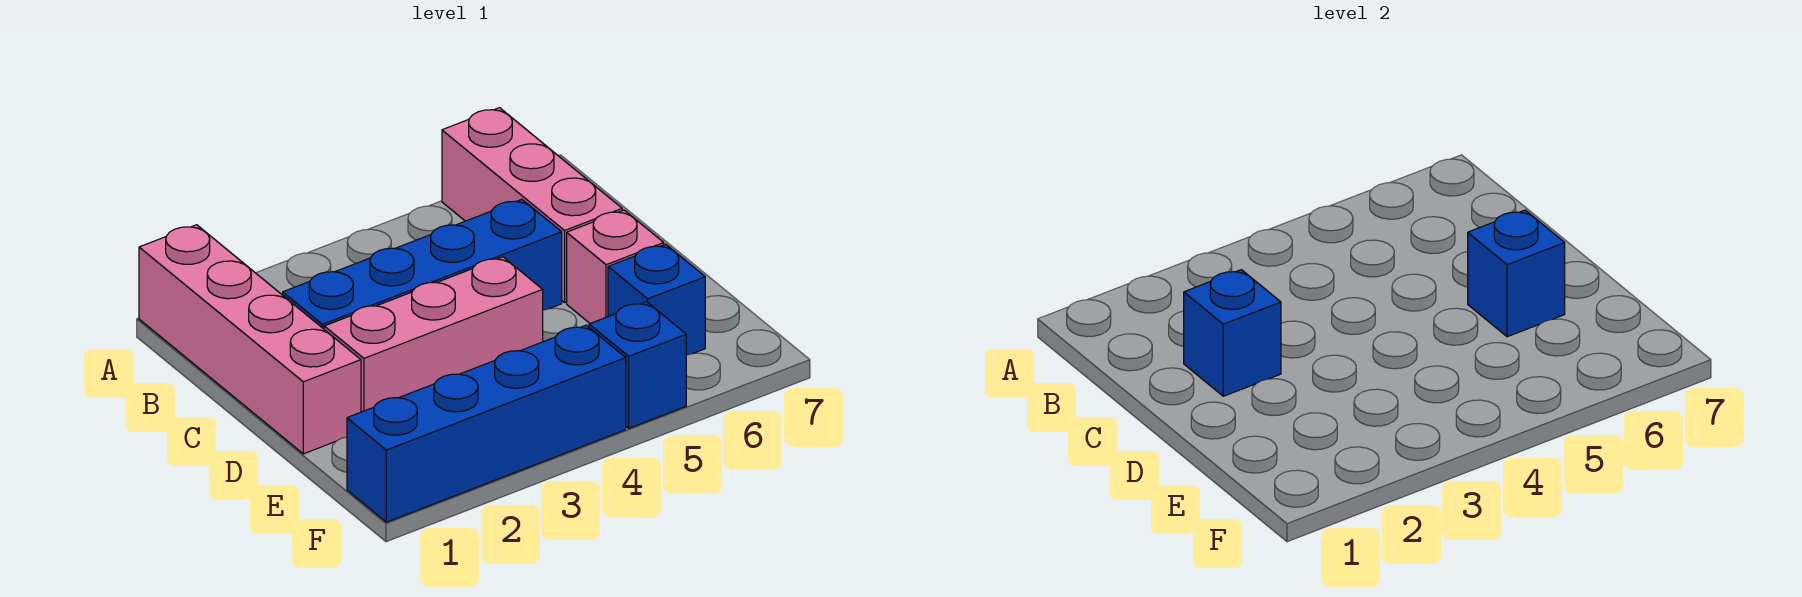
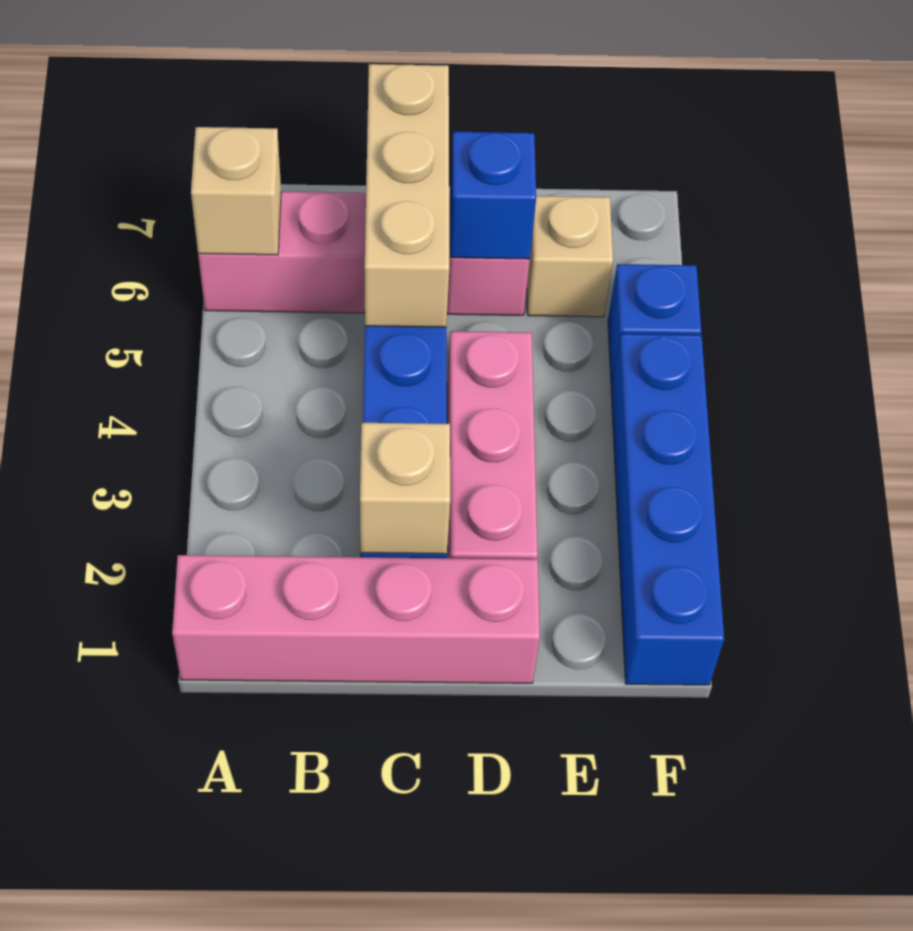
none -> tan brick A6 level 2
blue brick C2 level 2 -> tan brick C2 level 2
none -> tan brick C5:C7 level 2
blue brick E6 level 1 -> tan brick E6 level 1

